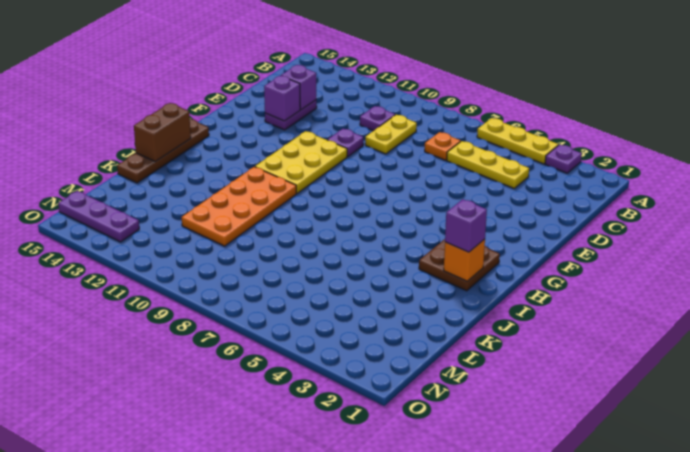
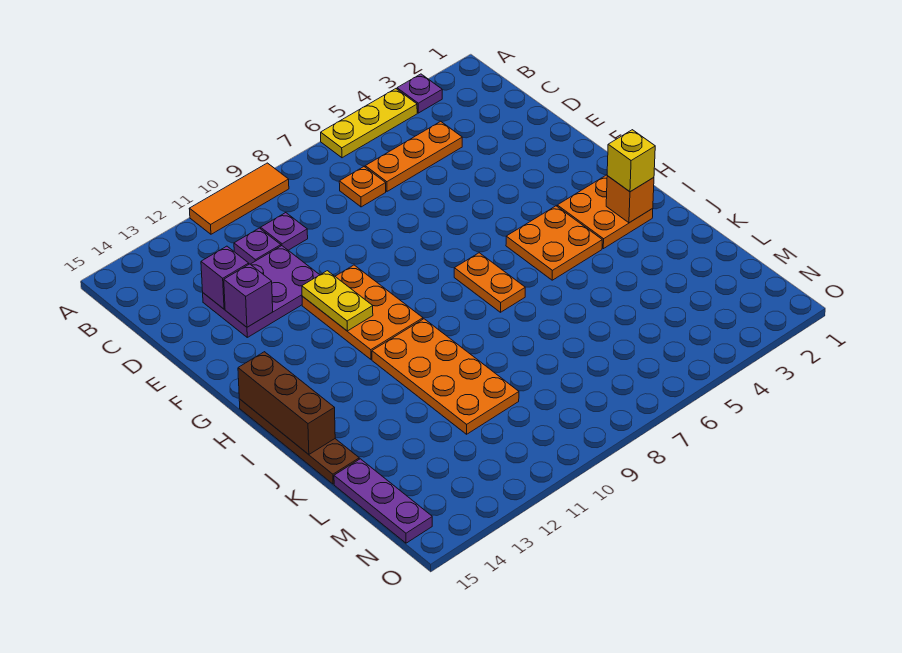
none -> orange tile A9:A11 level 1
yellow plate C4:C6 level 1 -> orange plate C4:C6 level 1
yellow plate C9:D9 level 1 -> yellow plate F11:G11 level 2
purple plate D13:E13 level 1 -> purple plate D11:E13 level 1
purple plate E10 level 1 -> purple plate C11 level 1
yellow plate F10:H11 level 1 -> orange plate F10:H11 level 1
brown plate H2:I3 level 1 -> orange plate H2:I3 level 1
none -> orange plate H4:I5 level 1
none -> orange plate H7:I7 level 1
purple brick I2 level 3 -> yellow brick I2 level 3
brown brick I15:J15 level 2 -> brown brick H15:J15 level 2
purple plate N13:N15 level 1 -> purple plate L15:N15 level 1

